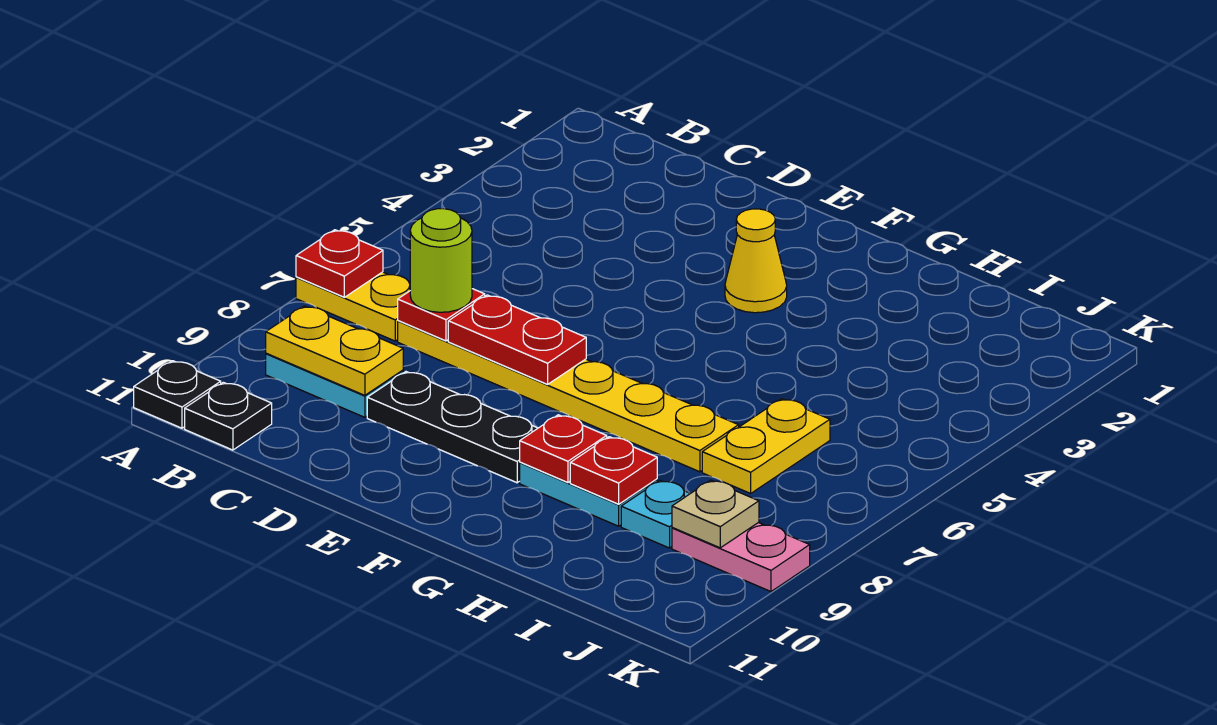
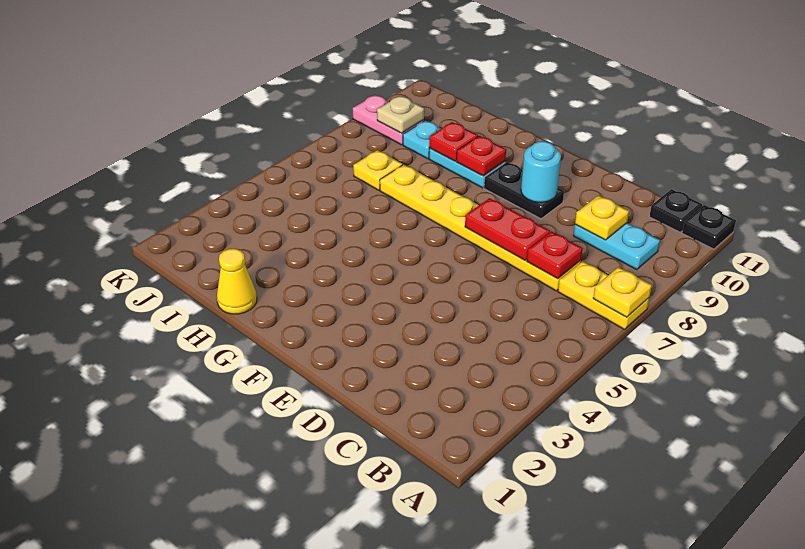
red plate A7 level 2 -> yellow plate A7 level 2
yellow plate B9:C9 level 2 -> yellow plate C9 level 2
lime round brick C7 level 3 -> none
black plate D9:F9 level 1 -> black plate E9:F9 level 1
none -> cyan round brick E9 level 2
yellow cone F3 level 1 -> yellow cone H1 level 1
yellow plate I6:I7 level 1 -> yellow plate I7 level 1

